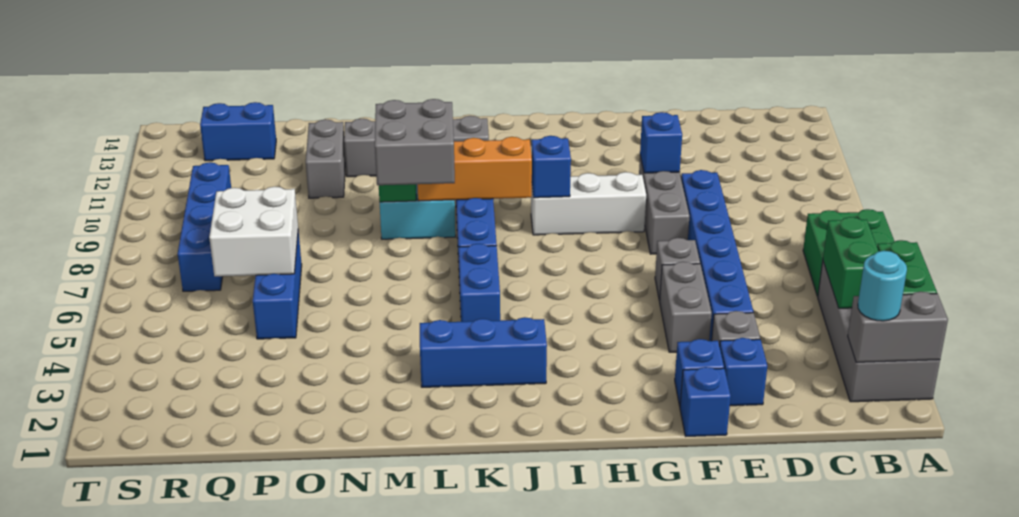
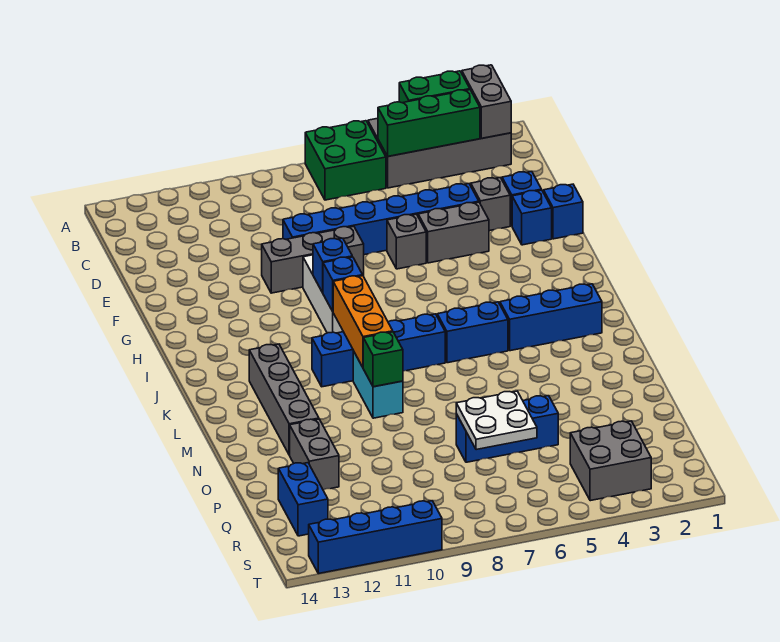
cyan round brick B2 level 3 -> none
green brick B4:B5 level 2 -> green brick B3:B5 level 2
blue brick F10 level 2 -> blue brick H9 level 2
blue brick J3:L3 level 1 -> blue brick K2:K4 level 1
grey brick L8:M9 level 3 -> grey brick R3:S4 level 1
grey brick O11:O12 level 1 -> grey brick O12:P12 level 1
white brick P6:Q7 level 2 -> white plate P6:Q7 level 2
blue brick R7:R10 level 1 -> blue brick T10:T13 level 1

